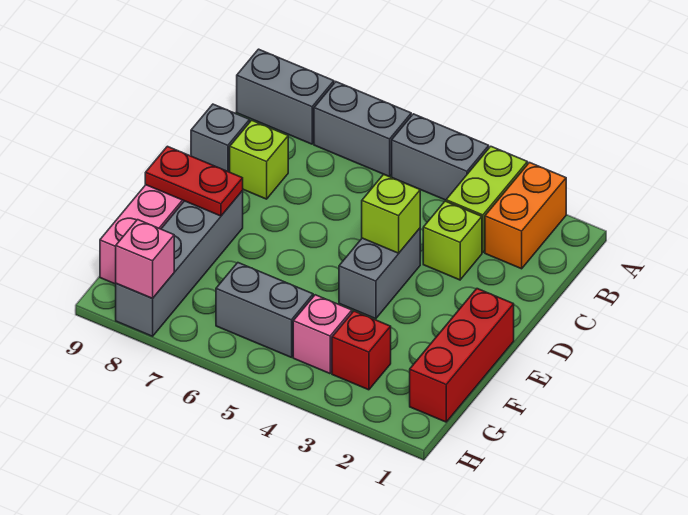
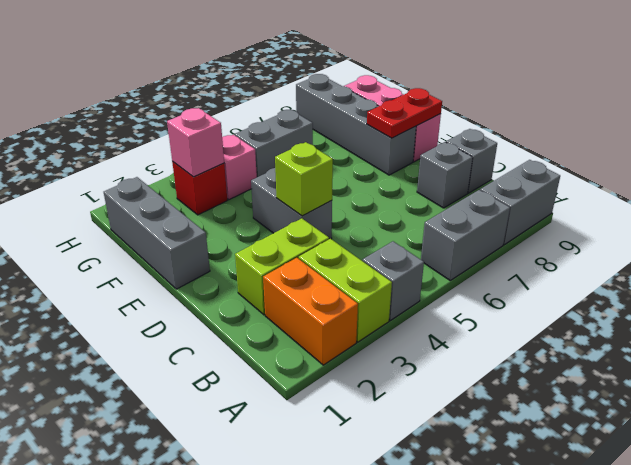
grey brick A4:A5 level 1 -> grey brick A4 level 1
lime brick C3 level 1 -> lime brick C2:C3 level 1
lime brick C8 level 1 -> grey brick C8 level 1
red brick E1:G1 level 1 -> grey brick E1:G1 level 1
pink brick H8 level 2 -> pink brick G3 level 2

